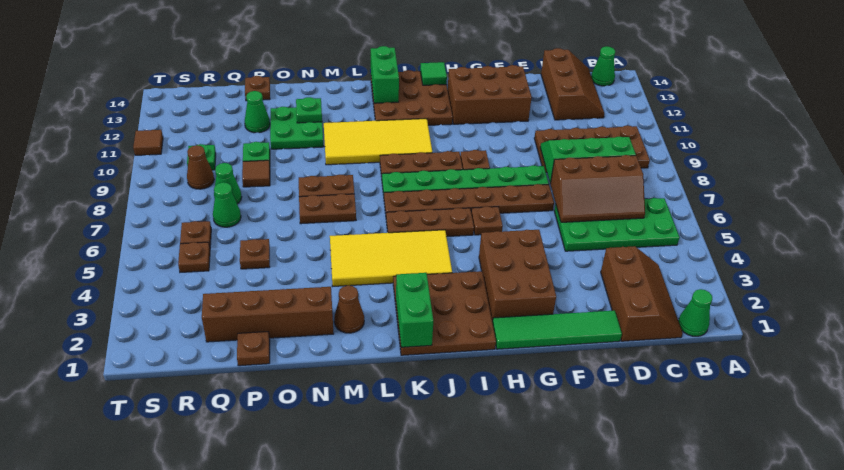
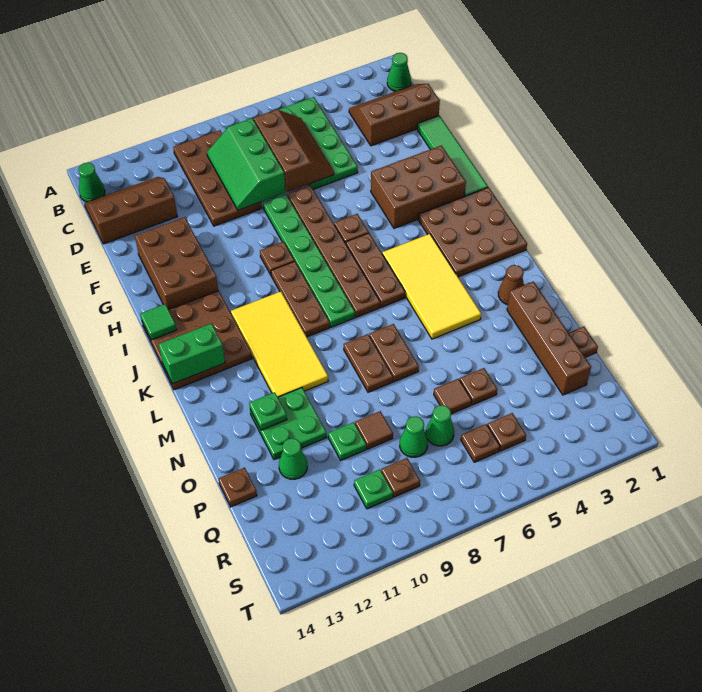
green brick K1:K2 level 2 -> none
brown cone R9 level 1 -> brown plate R9 level 1
brown tile T11 level 1 -> brown tile P6 level 1

